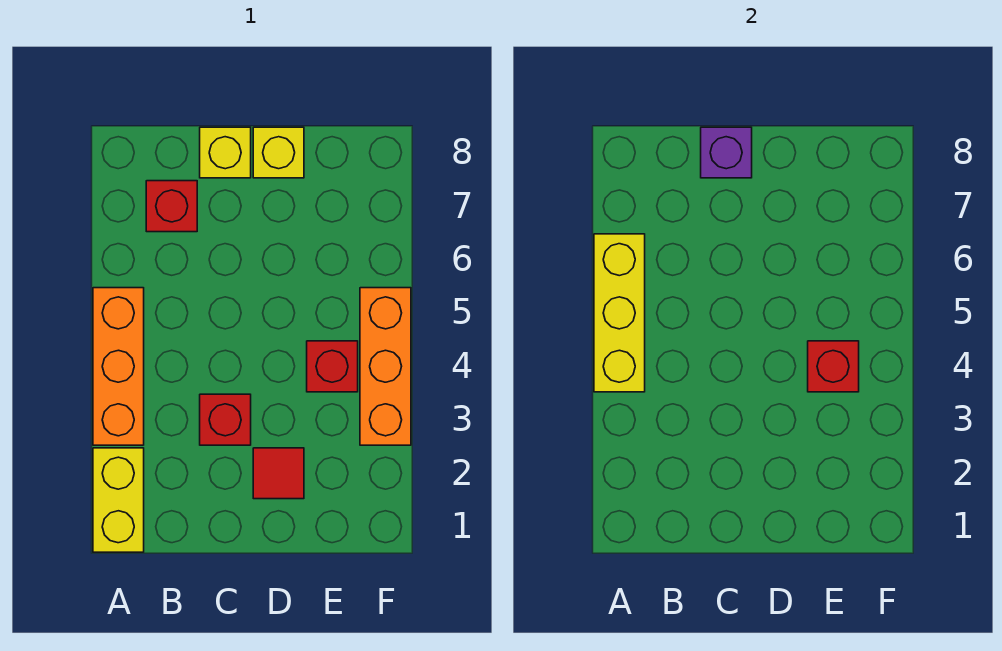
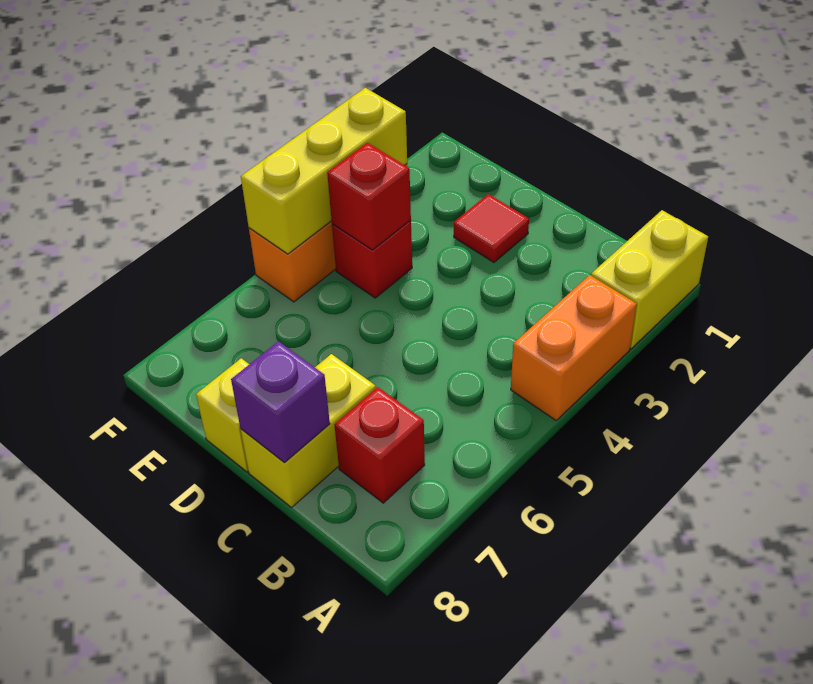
orange brick A3:A5 level 1 -> orange brick A3:A4 level 1
yellow brick A4:A6 level 2 -> yellow brick F3:F5 level 2
red brick C3 level 1 -> none
yellow brick C8 level 1 -> yellow brick C7:C8 level 1

